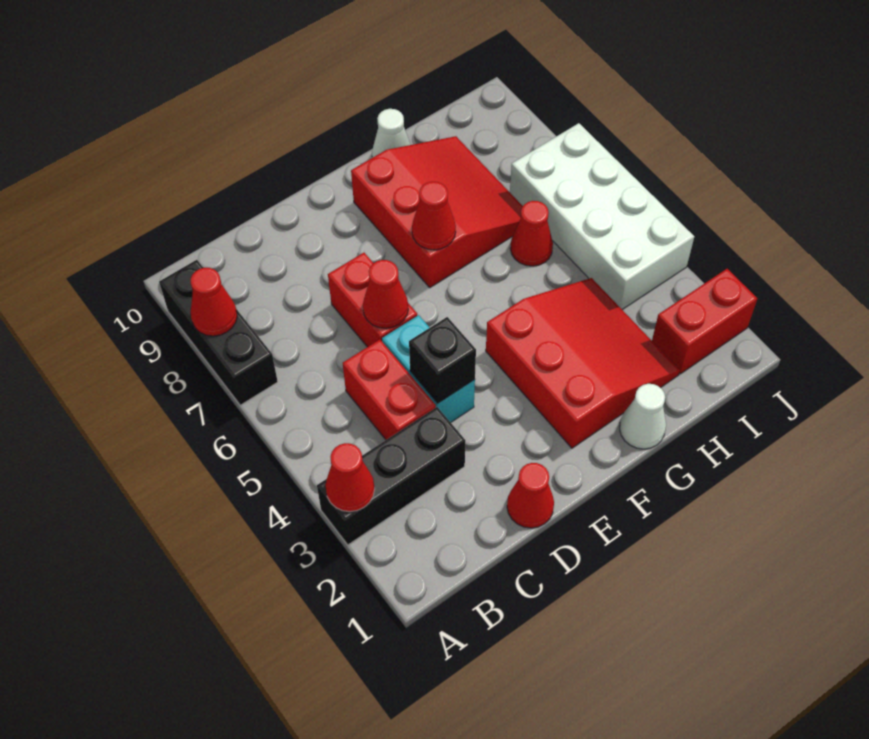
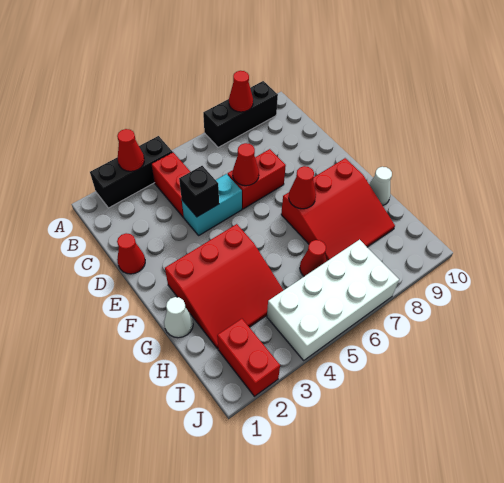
black brick A3:C3 level 1 -> black brick A2:A4 level 1
red brick C4:C5 level 1 -> red brick B4:C4 level 1

